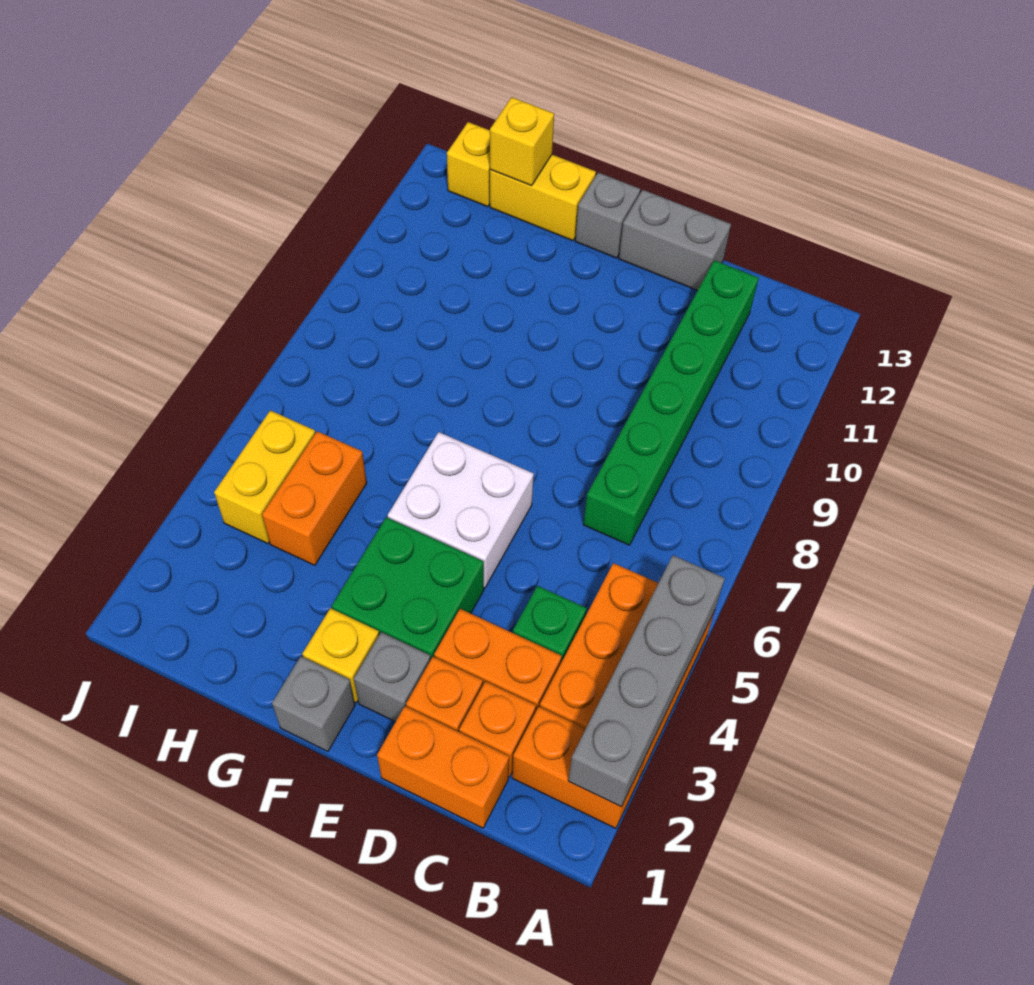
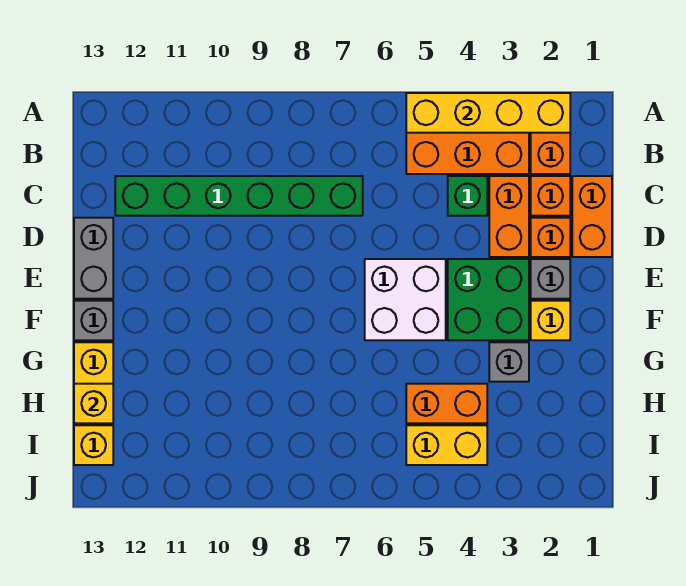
grey brick A2:A5 level 2 -> yellow brick A2:A5 level 2
grey brick F1 level 1 -> grey brick G3 level 1

